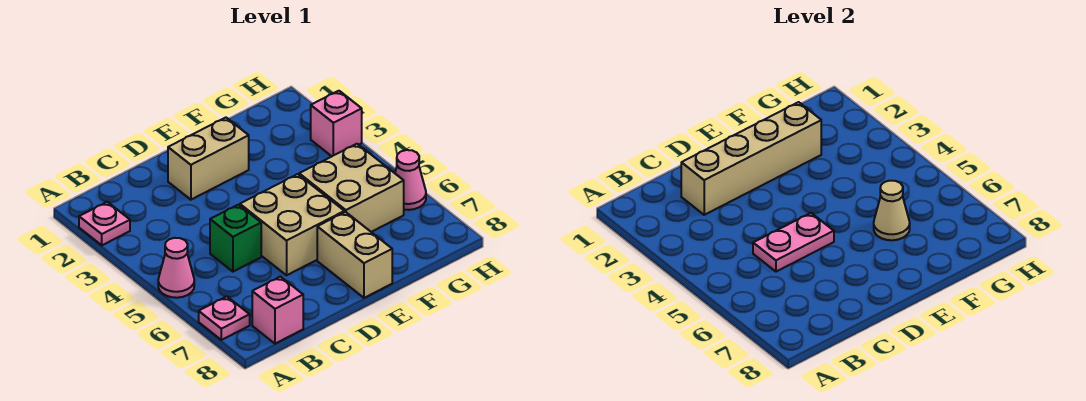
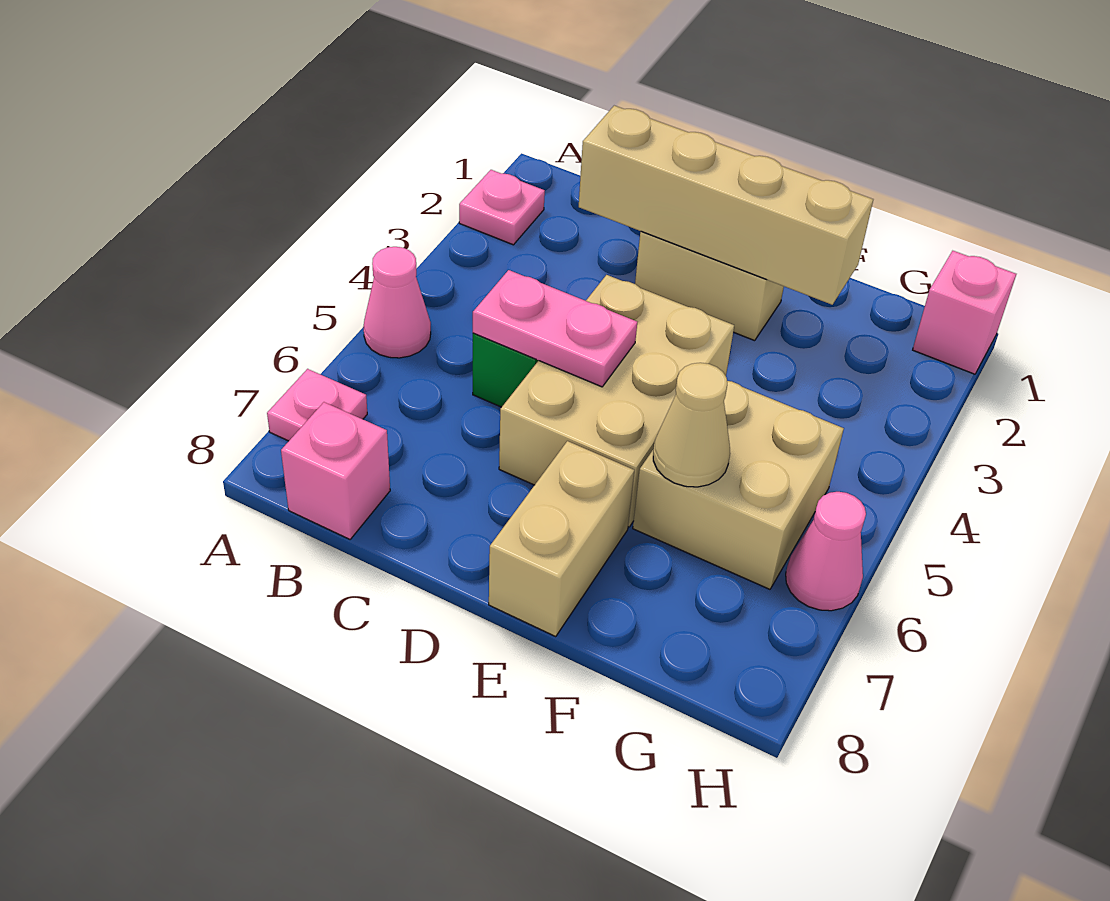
tan brick D5:E6 level 1 -> tan brick D4:E6 level 1
pink brick H3 level 1 -> pink brick H1 level 1

